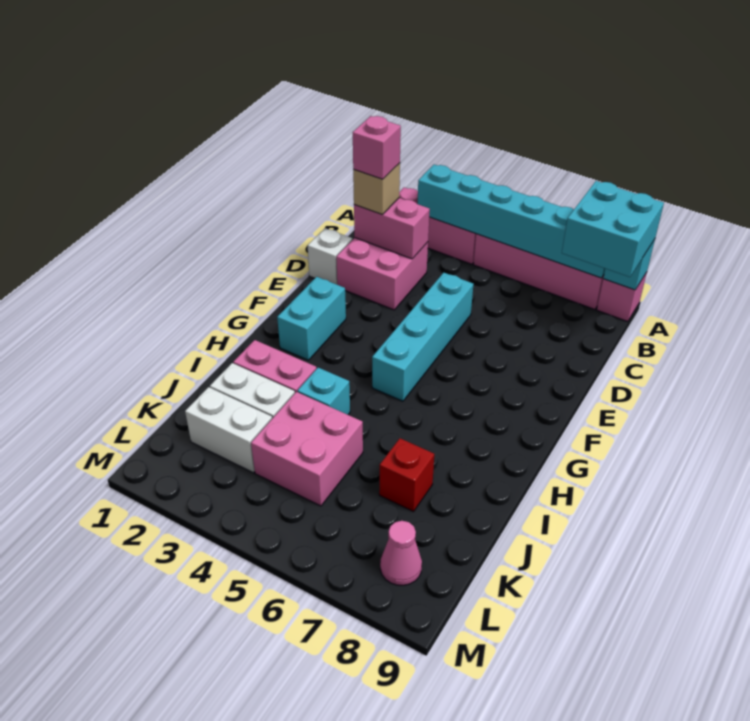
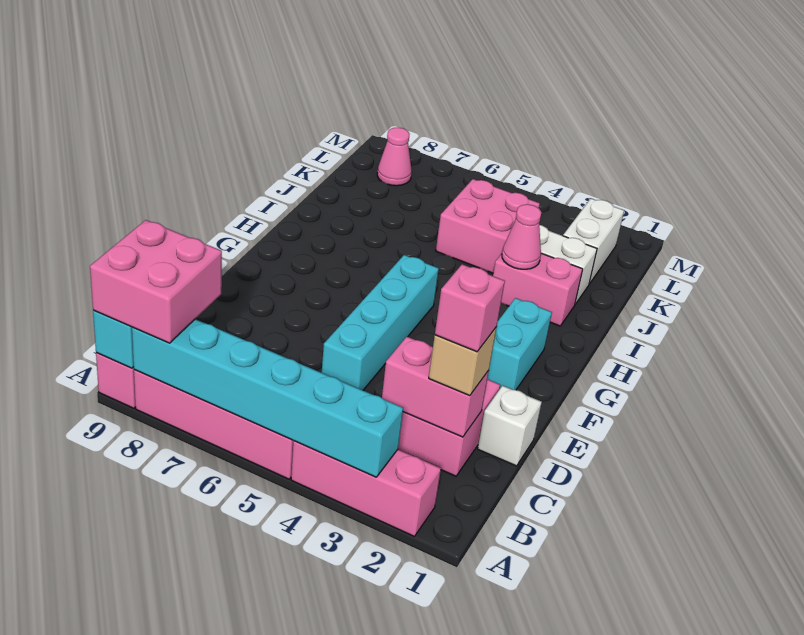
cyan brick A8:B9 level 3 -> pink brick A8:B9 level 3
none -> pink cone I3 level 2
cyan brick I4 level 1 -> none
red brick J7 level 1 -> none
white brick K2:K3 level 1 -> white brick K2:L2 level 1

